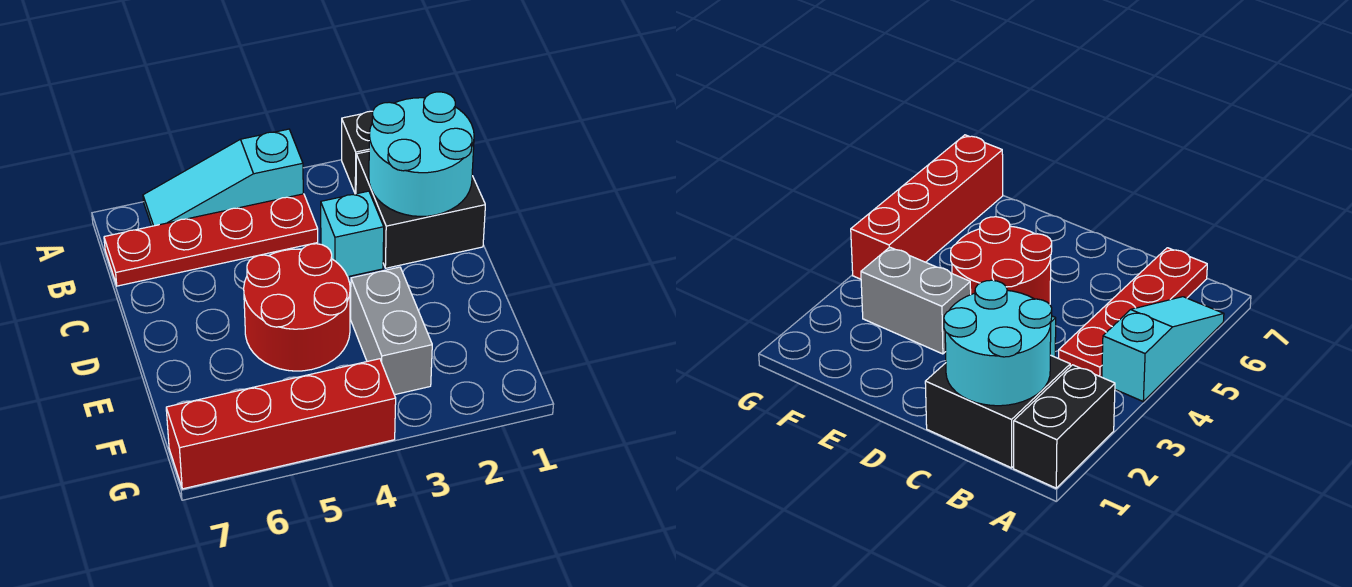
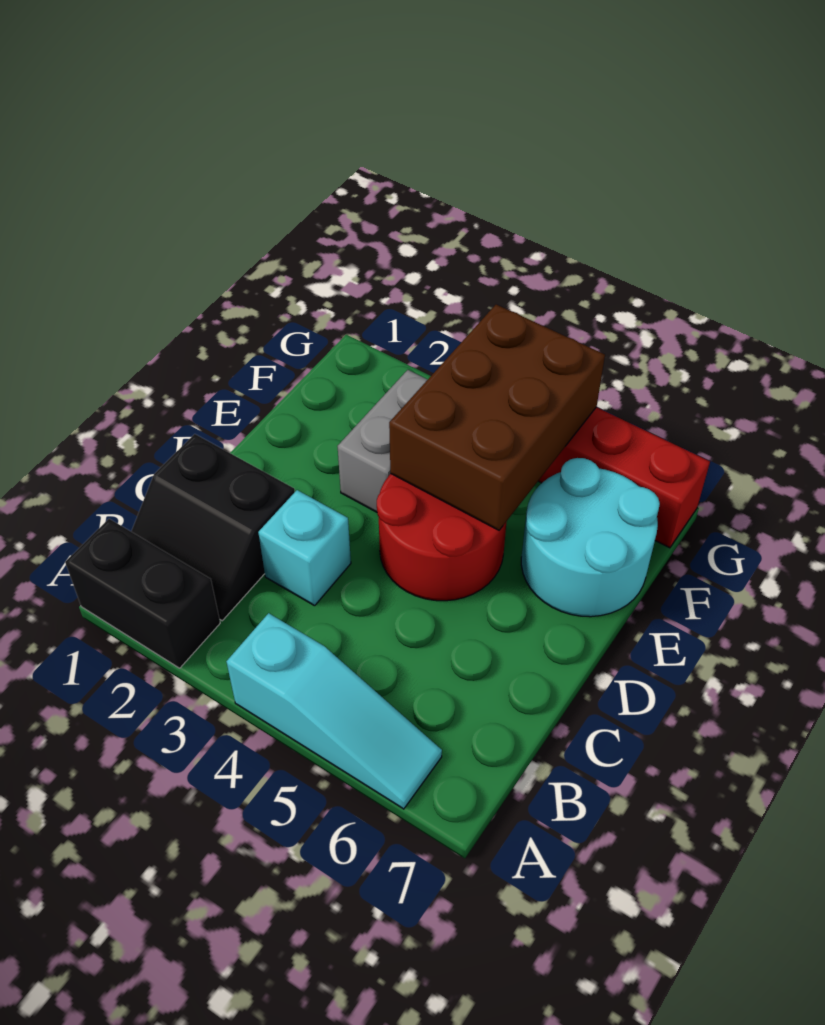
black brick B1:C2 level 1 -> black slope B1:C2 level 1 top C
cyan round brick B1:C2 level 2 -> cyan round brick E6:F7 level 1
red plate B4:B7 level 1 -> none
none -> brown brick E4:G5 level 2

